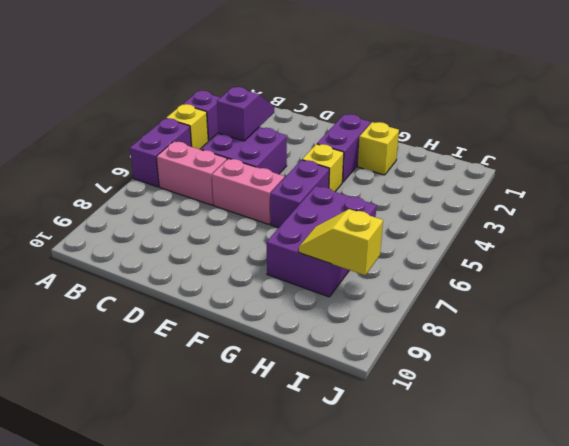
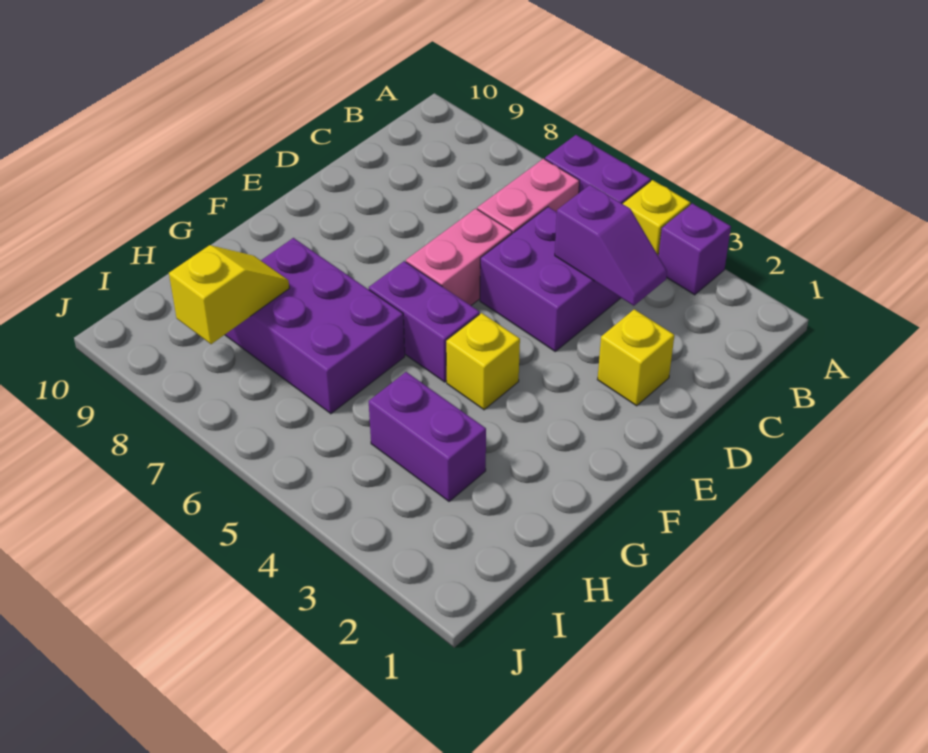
purple brick F2:F3 level 1 -> purple brick H3:H4 level 1
yellow brick G2 level 1 -> yellow brick D2 level 1

